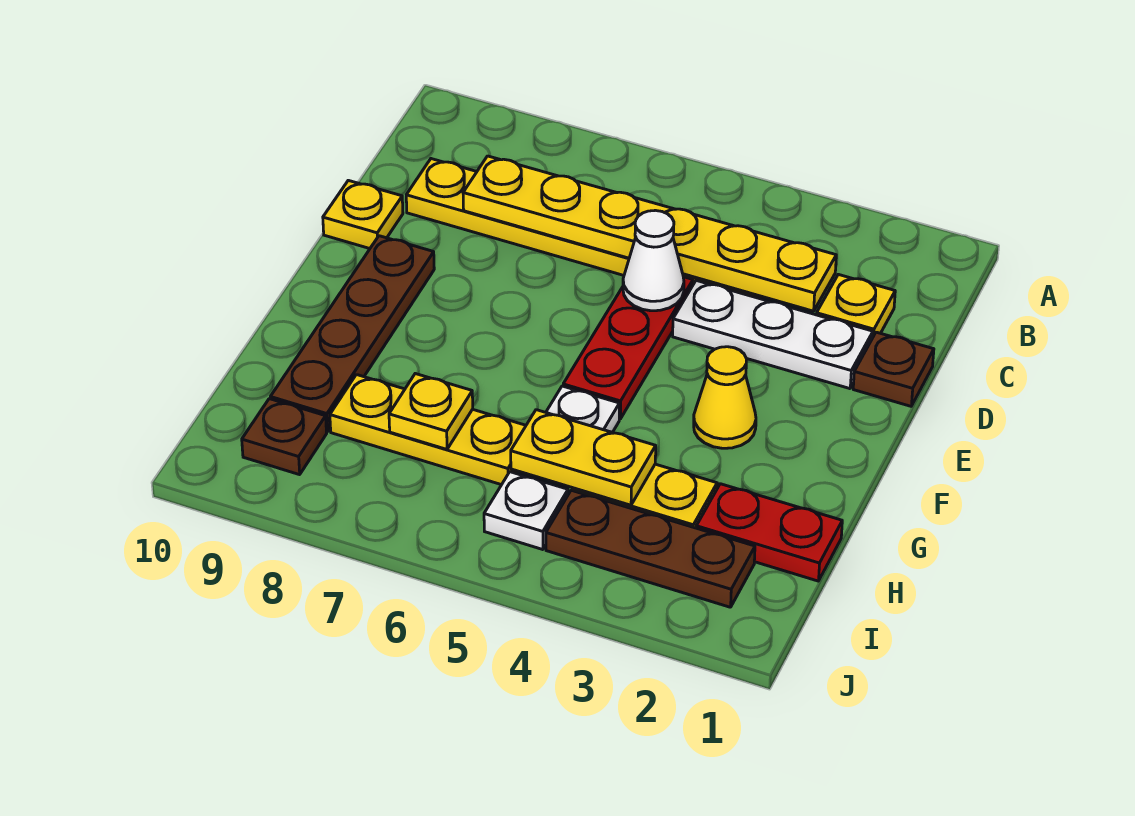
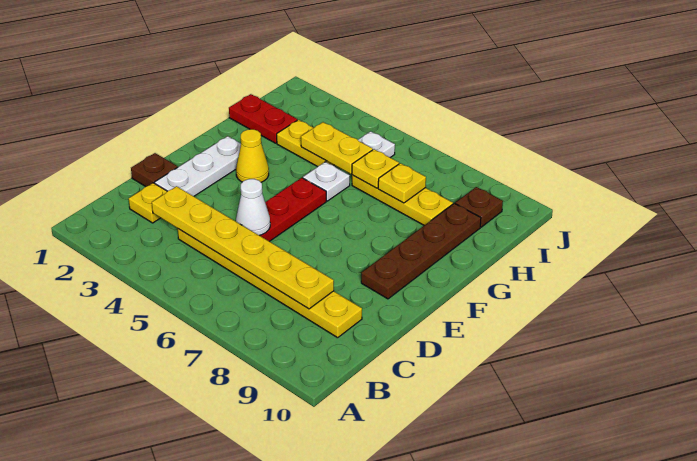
white plate D2:D4 level 1 -> white plate D2:F2 level 1
yellow plate D10 level 1 -> yellow plate H6 level 2
brown plate I2:I4 level 1 -> none

